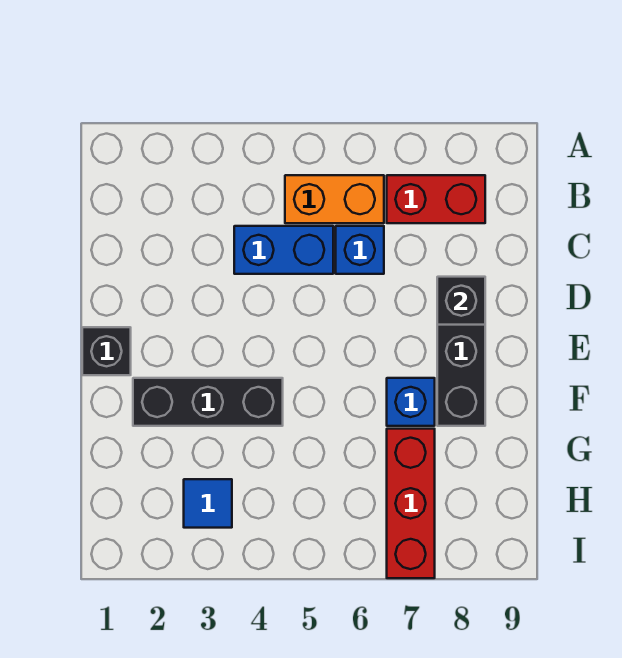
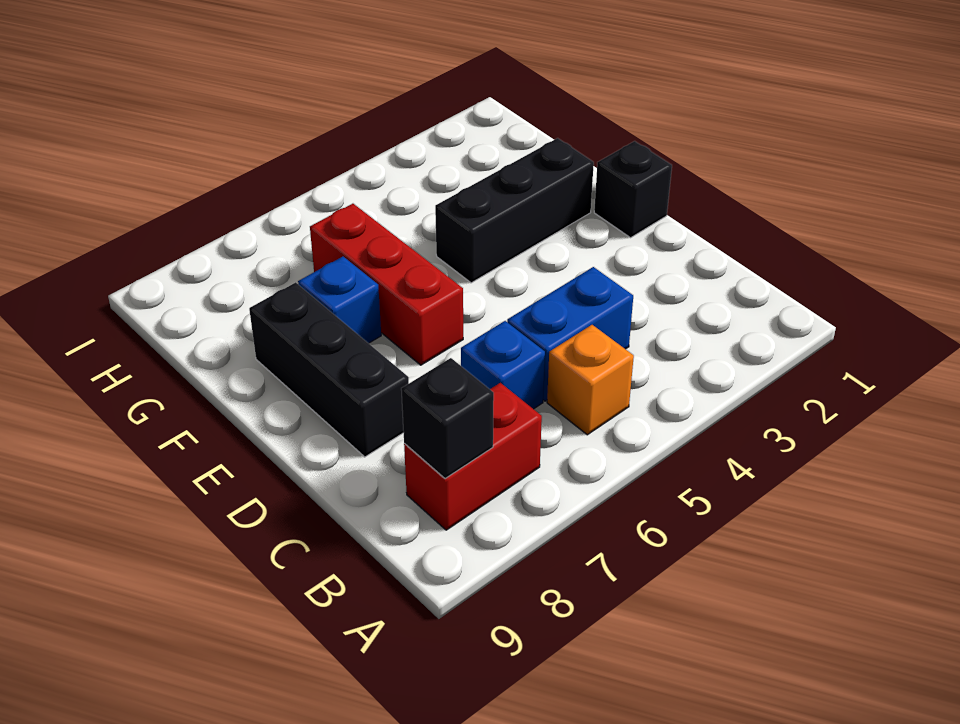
orange brick B5:B6 level 1 -> orange brick B5 level 1
black brick D8 level 2 -> black brick B8 level 2
red brick G7:I7 level 1 -> red brick E6:G6 level 1
blue tile H3 level 1 -> none

